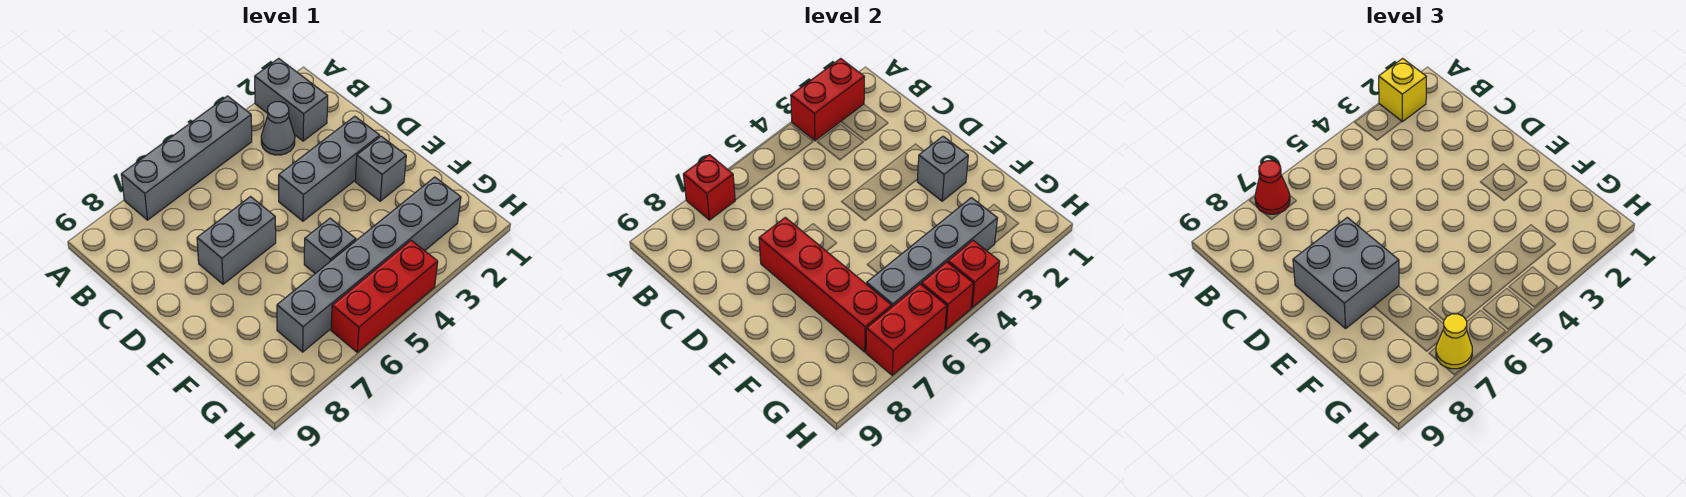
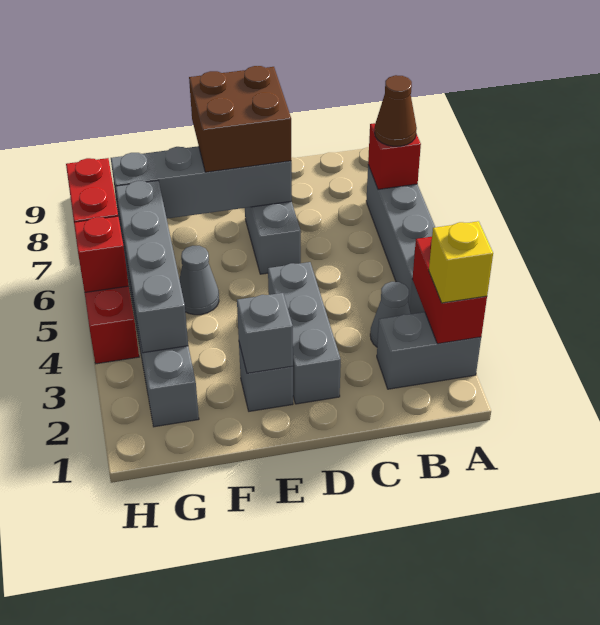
red cone A7 level 3 -> brown cone A7 level 3
red brick D7:G7 level 2 -> grey brick D7:G7 level 2
grey brick D7:E8 level 3 -> brown brick D7:E8 level 3
grey brick F5 level 1 -> grey cone F5 level 1
red brick H4 level 2 -> none
yellow cone H7 level 3 -> none

